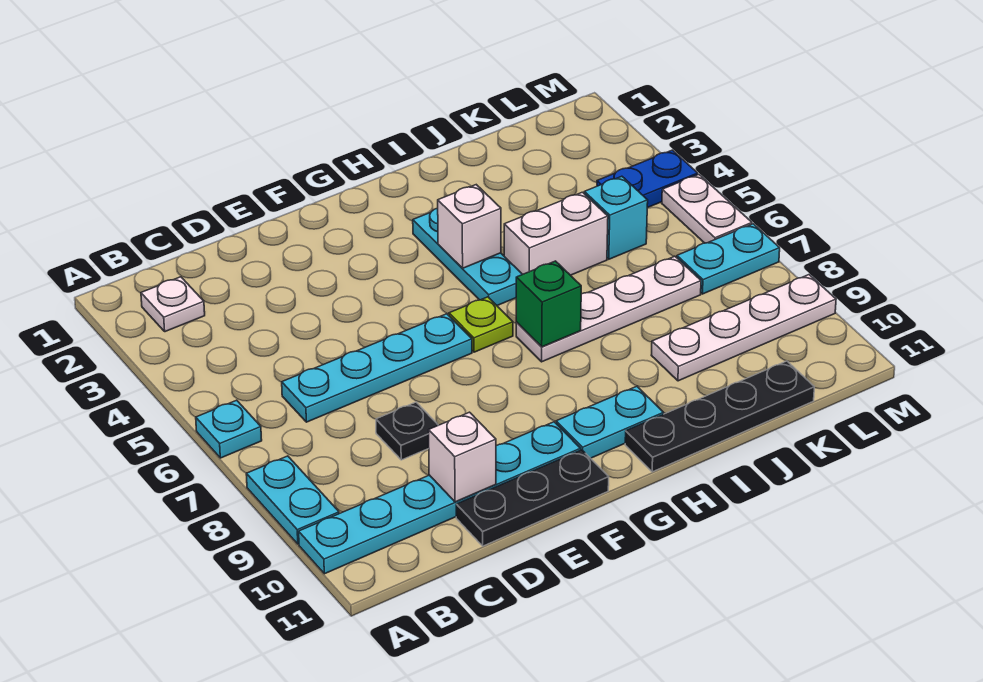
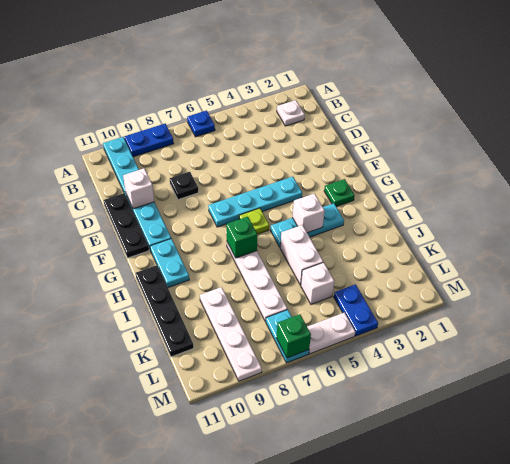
cyan plate A6 level 1 -> blue plate A6 level 1
cyan plate A8:A9 level 1 -> blue plate A8:A9 level 1
cyan plate C6:F6 level 1 -> cyan plate F4:F7 level 1
none -> green plate G2 level 1
cyan brick K5 level 1 -> white brick K5 level 1
none -> green brick M7 level 2

